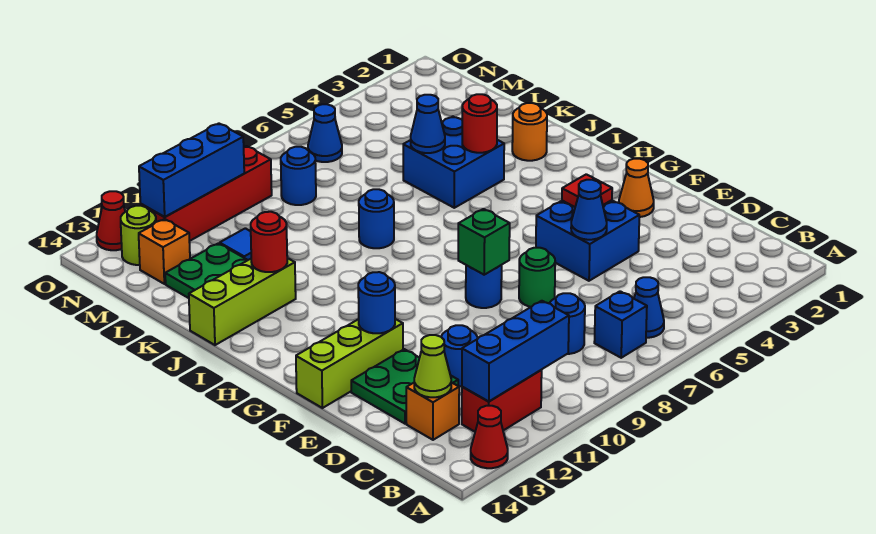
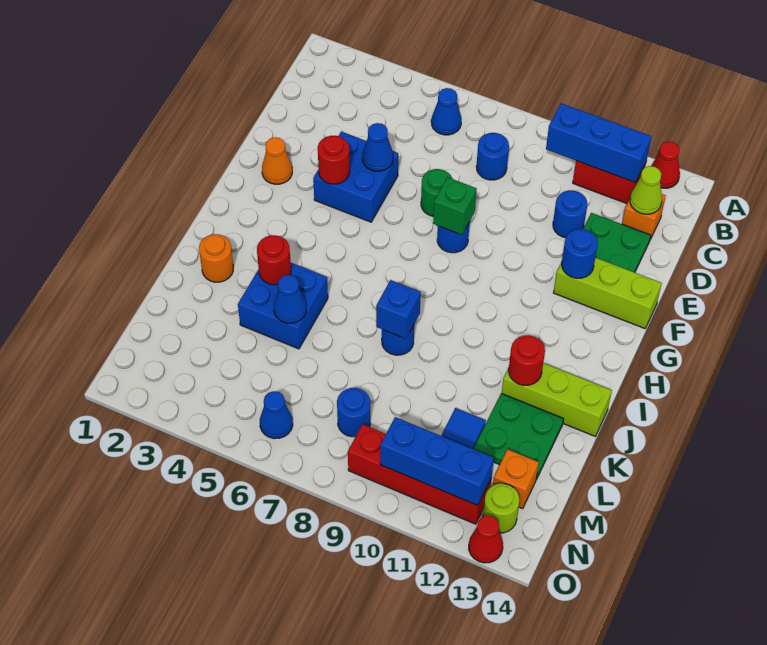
blue brick B7 level 1 -> blue brick J8 level 2
red tile F4 level 2 -> red round brick F4 level 2

